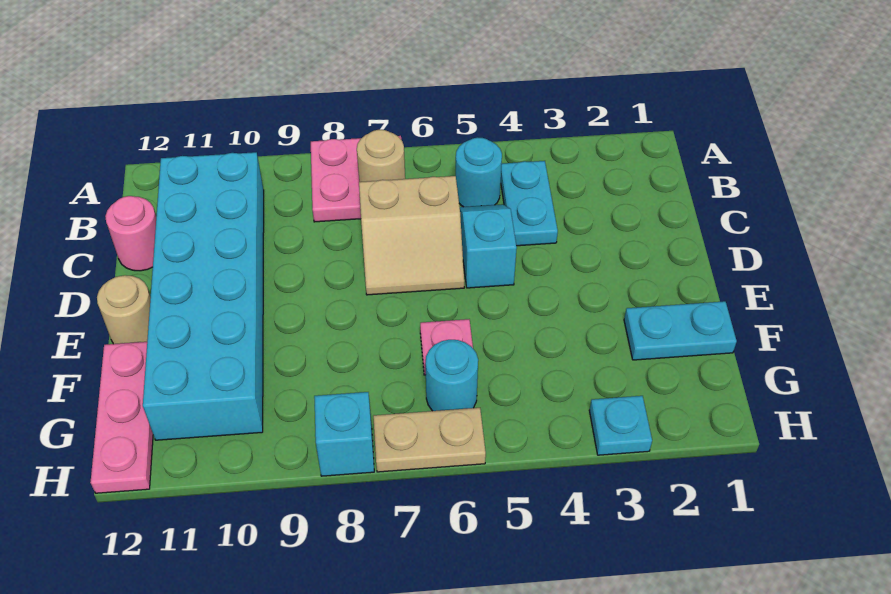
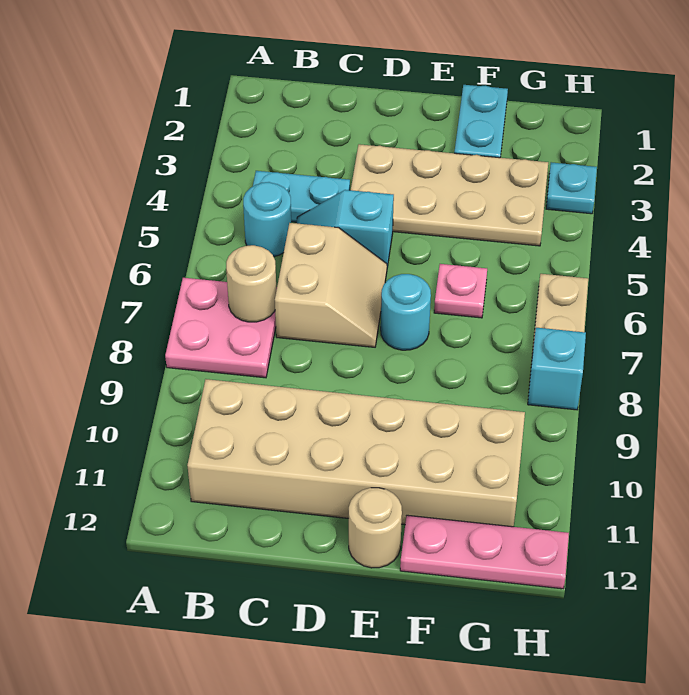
cyan brick B10:G11 level 1 -> tan brick B10:G11 level 1
pink round brick C12 level 1 -> none
none -> tan plate D3:G4 level 1
cyan round brick G6 level 1 -> cyan round brick E7 level 1

